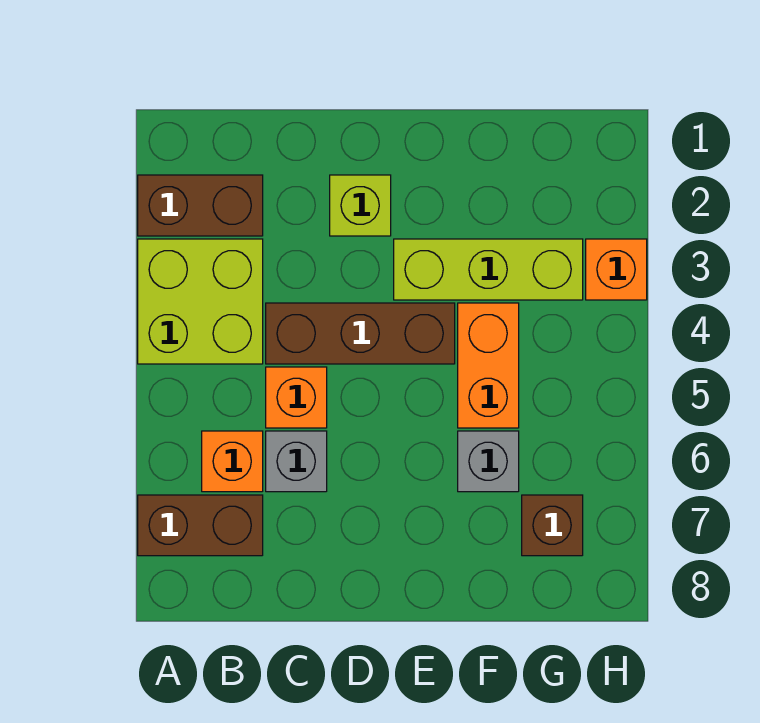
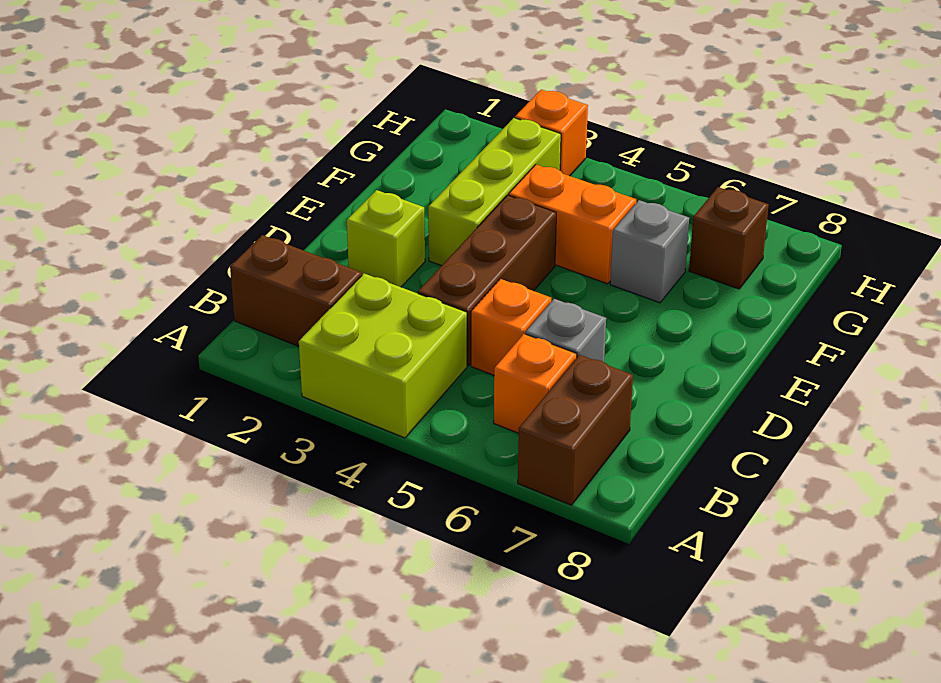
brown brick A2:B2 level 1 -> brown brick B1:B2 level 1

